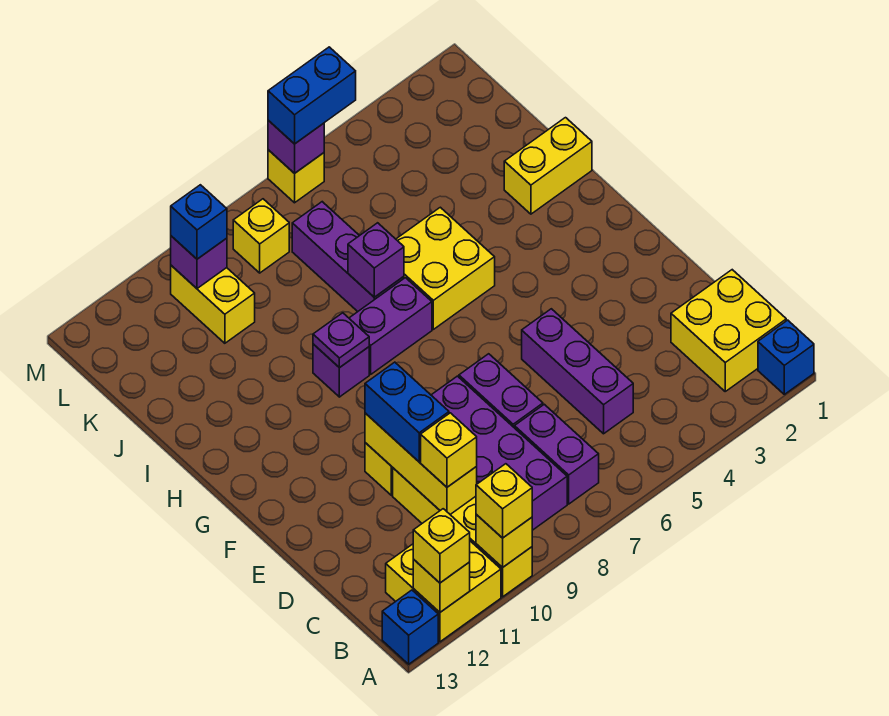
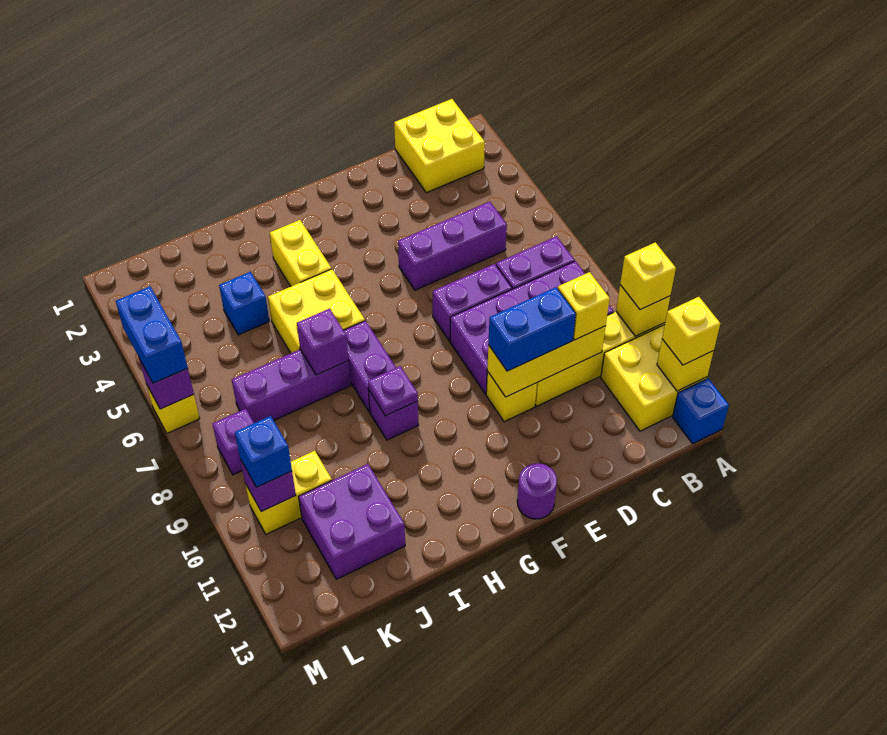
blue brick A1 level 1 -> blue brick J4 level 1
none -> purple round brick F13 level 1
yellow brick I1:I2 level 1 -> yellow brick H3:H4 level 1
none -> purple brick J11:K12 level 1
yellow brick L8 level 1 -> purple brick L8 level 1

